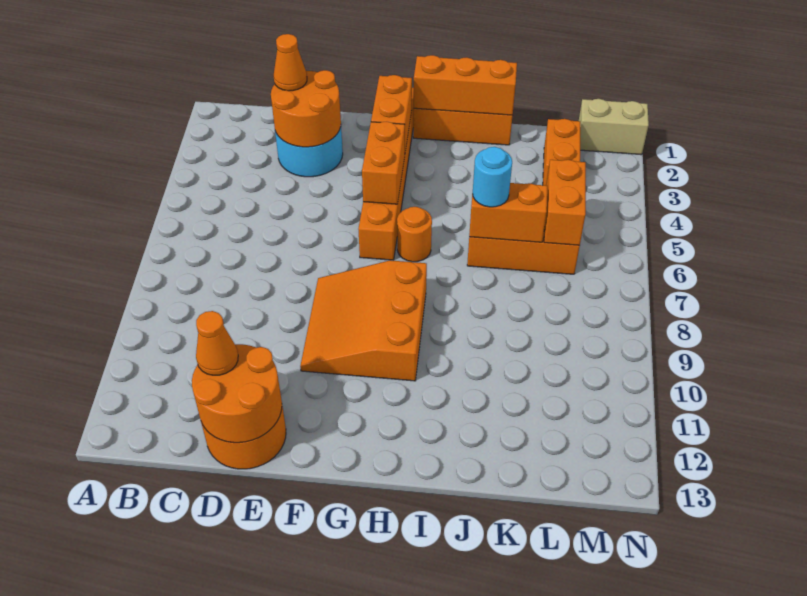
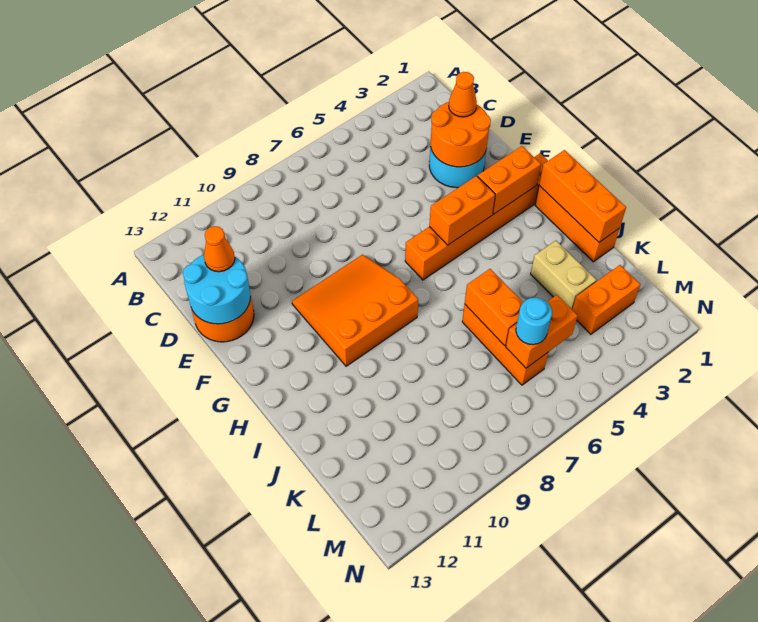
orange round brick D12:E13 level 2 -> cyan round brick D12:E13 level 2
orange round brick H6 level 1 -> none
cyan round brick J6 level 3 -> cyan round brick L6 level 3
tan brick M1:N1 level 1 -> tan brick J3:K3 level 1

